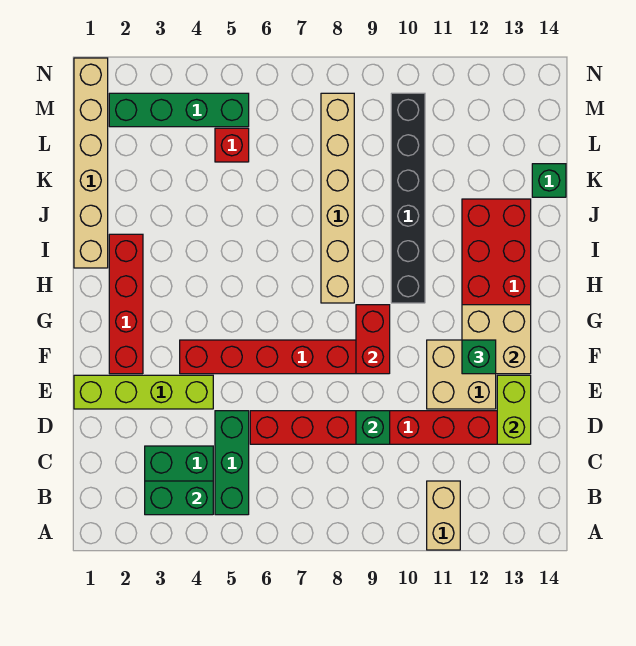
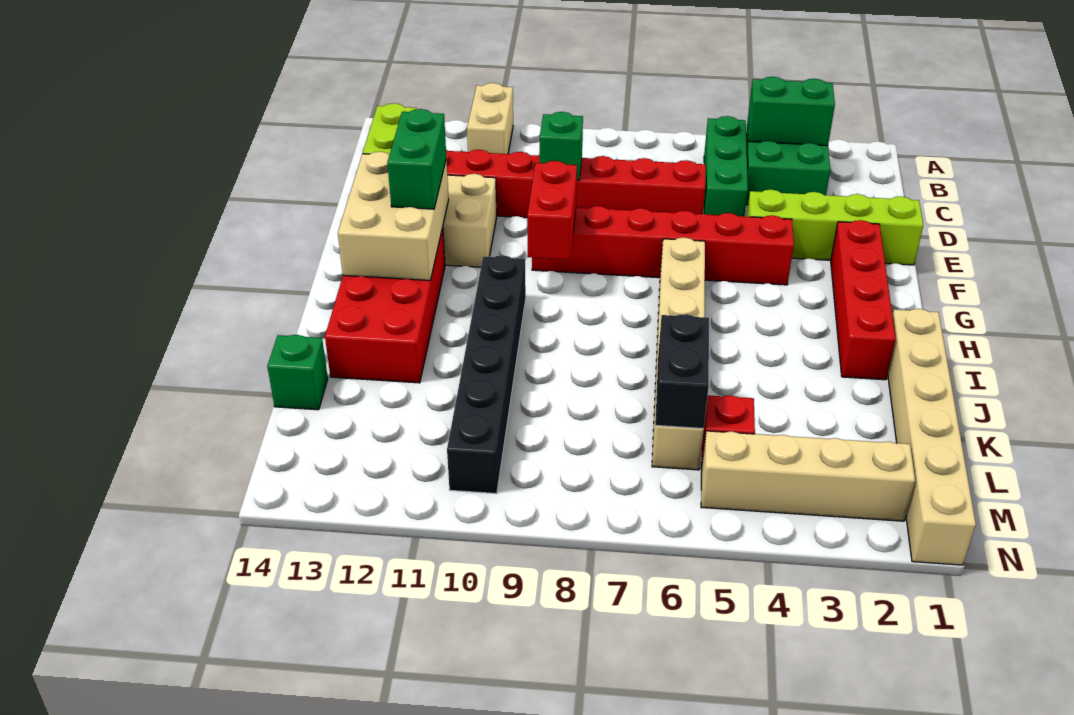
tan brick F12:G13 level 2 -> tan brick F12:H13 level 2
green brick F12 level 3 -> green brick F12:G12 level 3
tan brick H8:M8 level 1 -> tan brick G6:L6 level 1
none -> black brick K6:L6 level 2
green brick M2:M5 level 1 -> tan brick M2:M5 level 1

